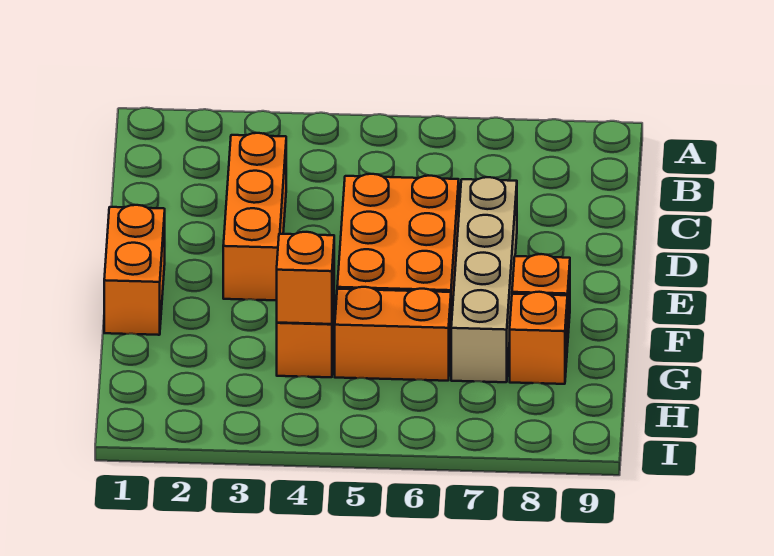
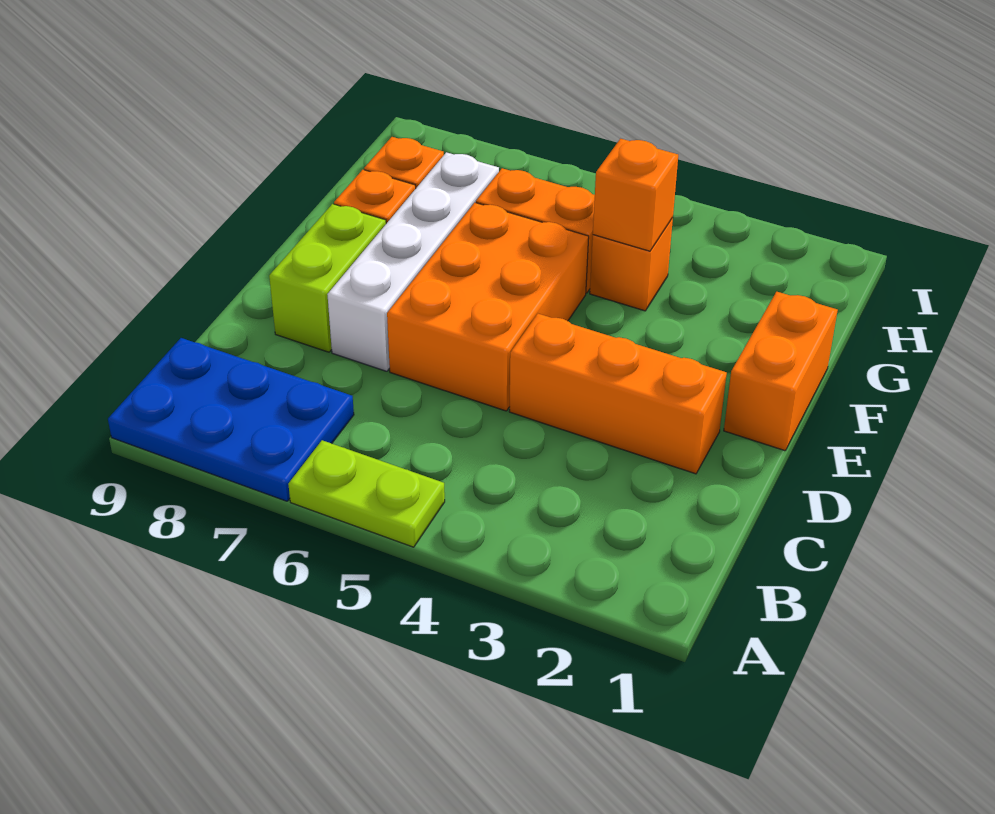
none -> lime plate A5:A6 level 1
none -> blue plate A7:B9 level 1
orange brick C3:E3 level 1 -> orange brick D2:D4 level 1
tan brick D7:G7 level 1 -> white brick D7:G7 level 1
none -> lime brick D8:E8 level 1

